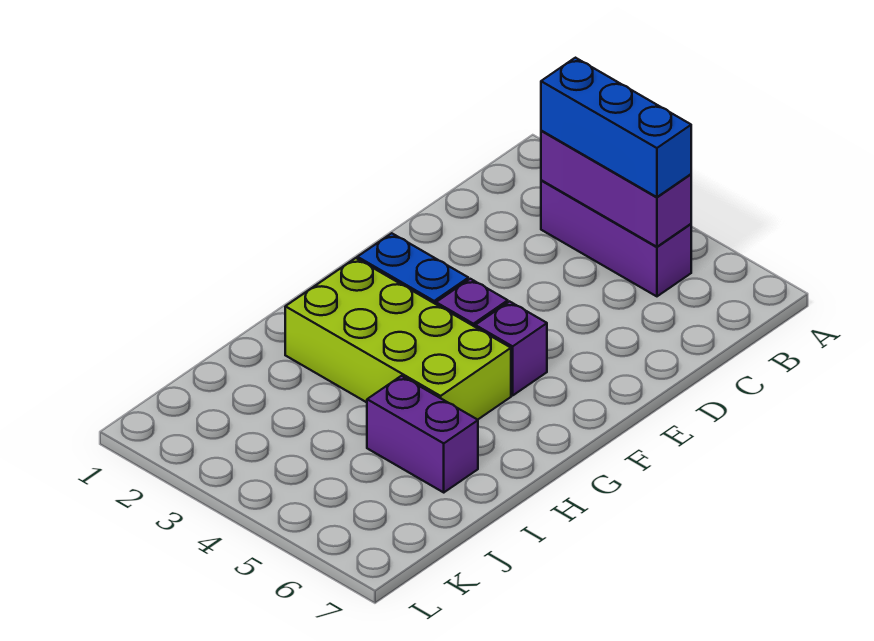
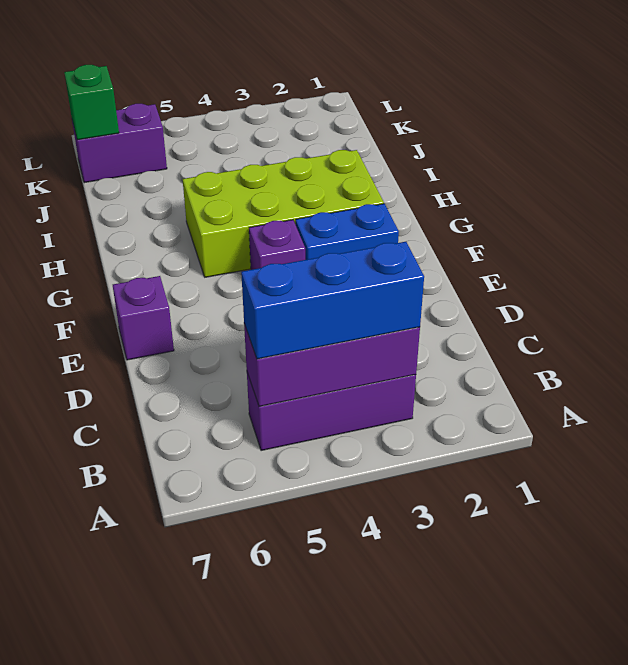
purple brick F5 level 1 -> purple brick E7 level 1
purple brick I5:I6 level 1 -> purple brick K6:K7 level 1
none -> green brick K7 level 2

